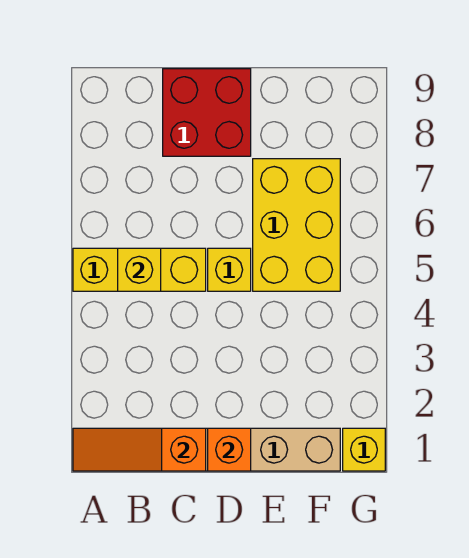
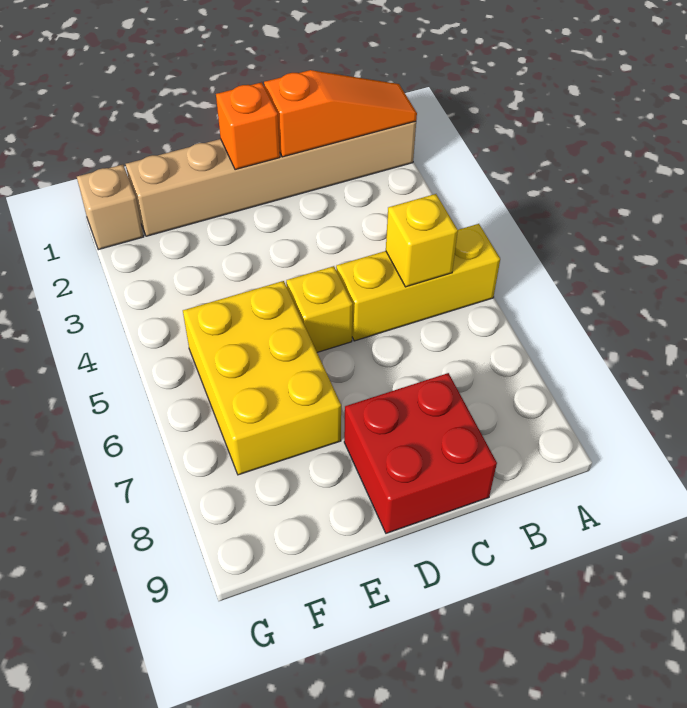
yellow brick G1 level 1 -> tan brick G1 level 1

